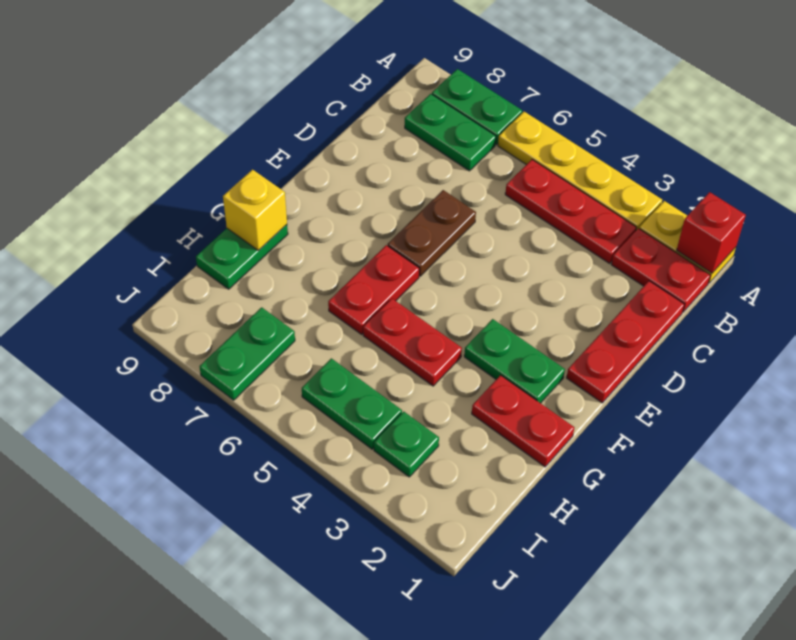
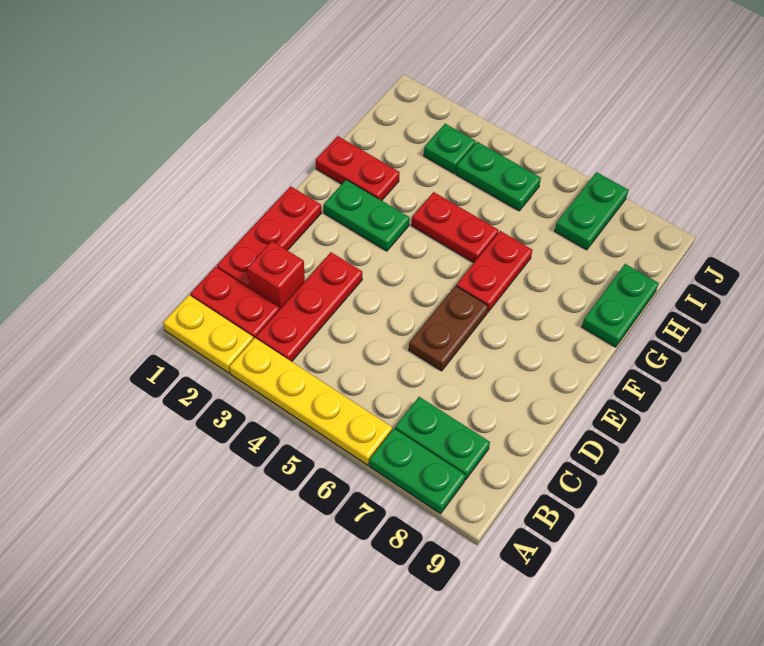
red brick A1 level 2 -> red brick C2 level 1
red plate B3:B5 level 1 -> red plate B3:D3 level 1
yellow brick G9 level 2 -> none

